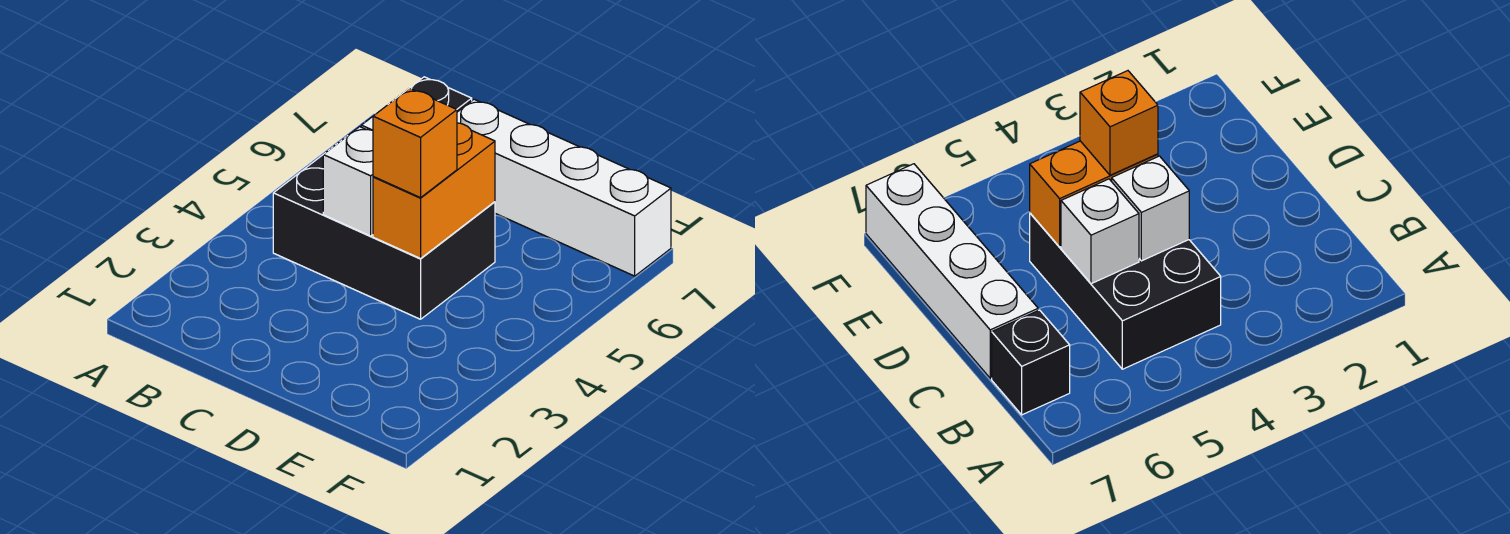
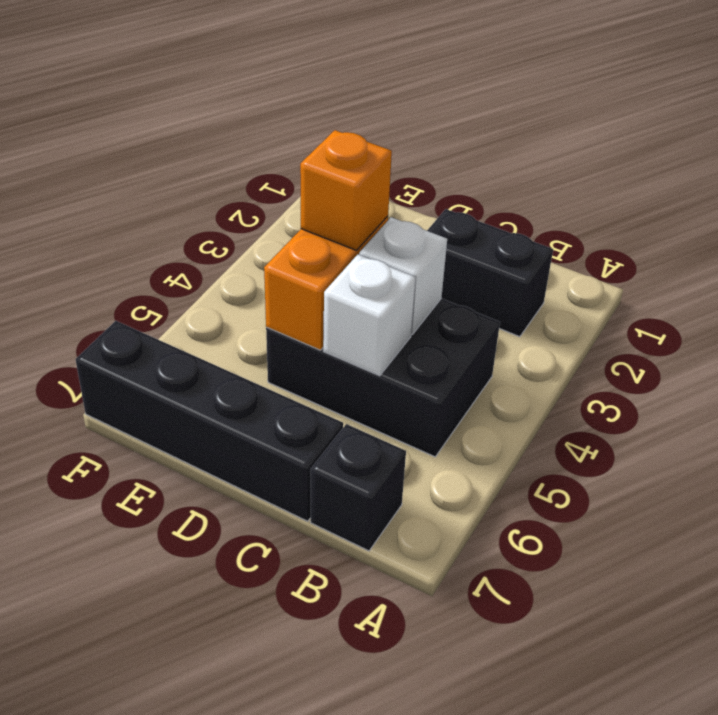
none -> black brick B2:C2 level 1
white brick C7:F7 level 1 -> black brick C7:F7 level 1

